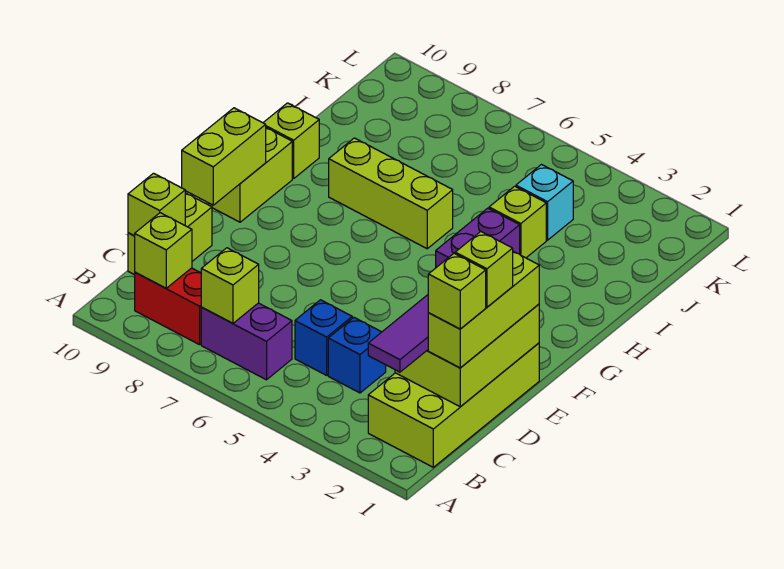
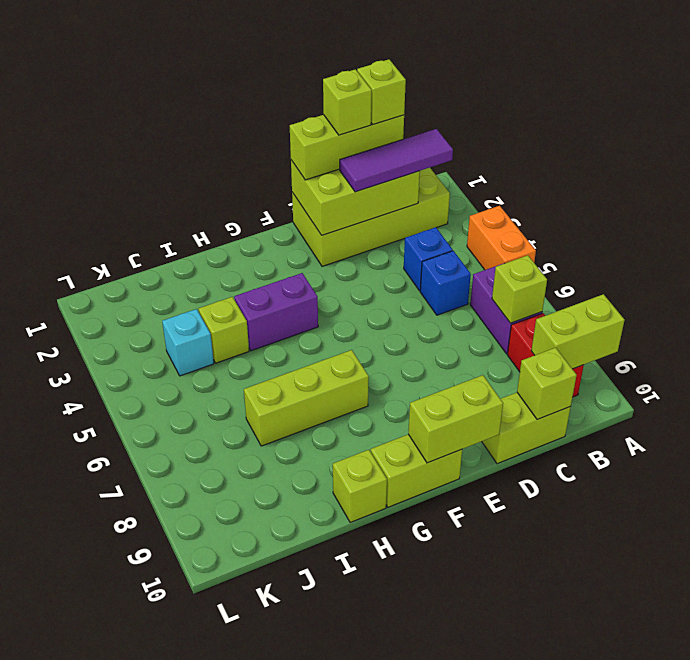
none -> orange brick A4:A5 level 1
lime brick B9 level 2 -> lime brick A9:B9 level 2
lime brick H6:H8 level 1 -> lime brick G7:I7 level 1

